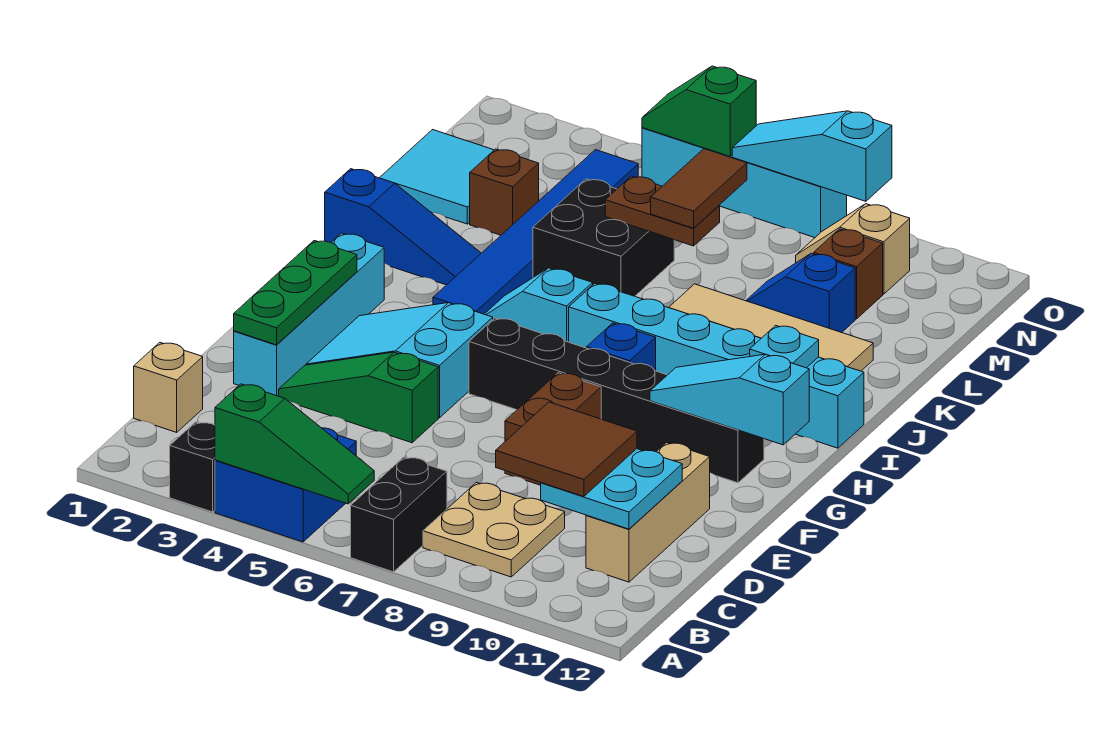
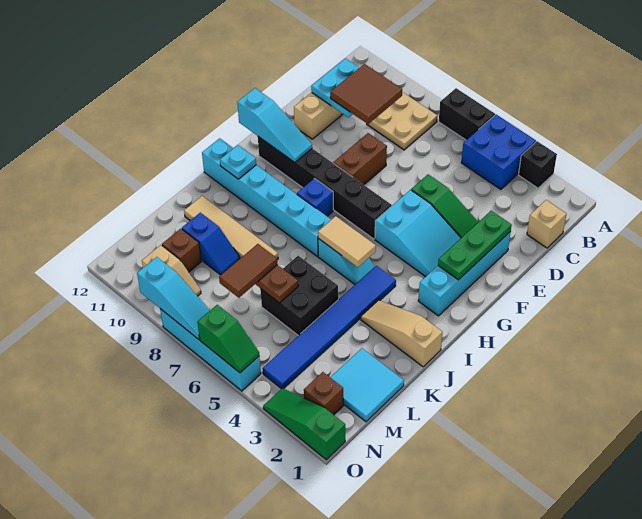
green slope A4:A6 level 2 top 4 -> green slope O1:O3 level 1 top 1
black brick A7:B7 level 1 -> black brick A6:A7 level 1
none -> tan tile I5:I6 level 2
blue slope J1:J3 level 1 top 1 -> tan slope J1:J3 level 1 top 1
brown brick L3 level 1 -> brown brick N2 level 1

